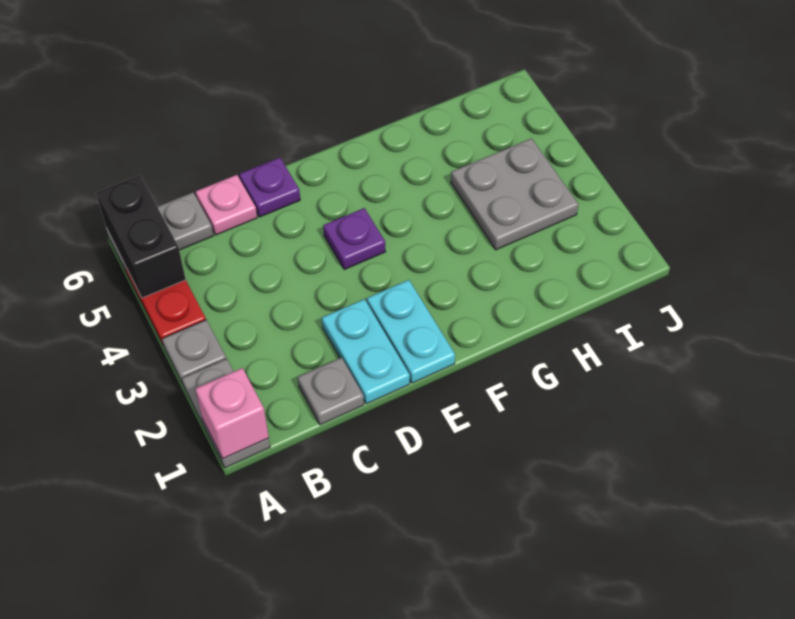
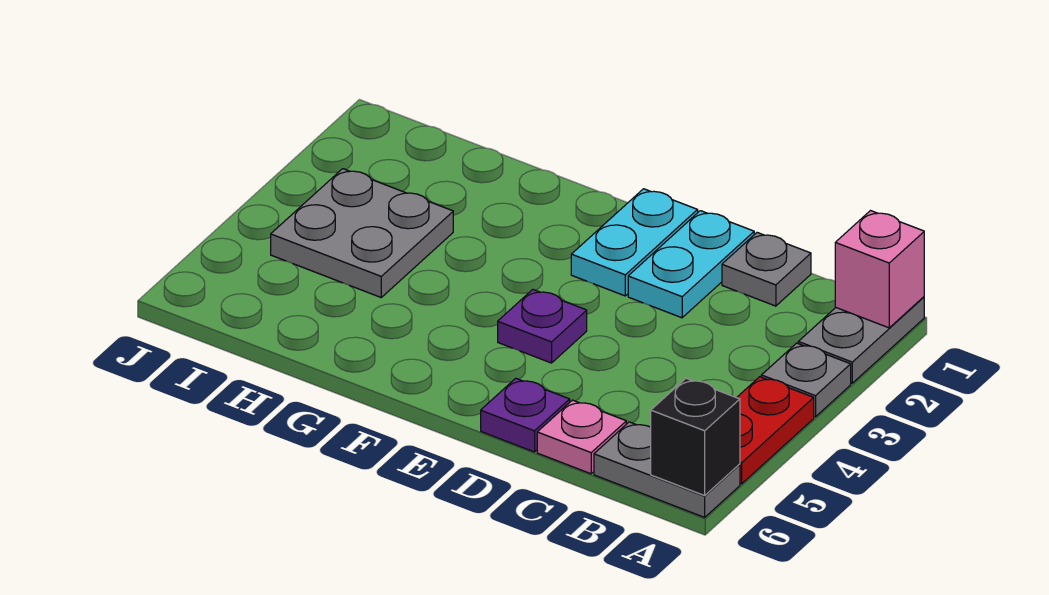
black brick A5:A6 level 2 -> black brick A6 level 2

